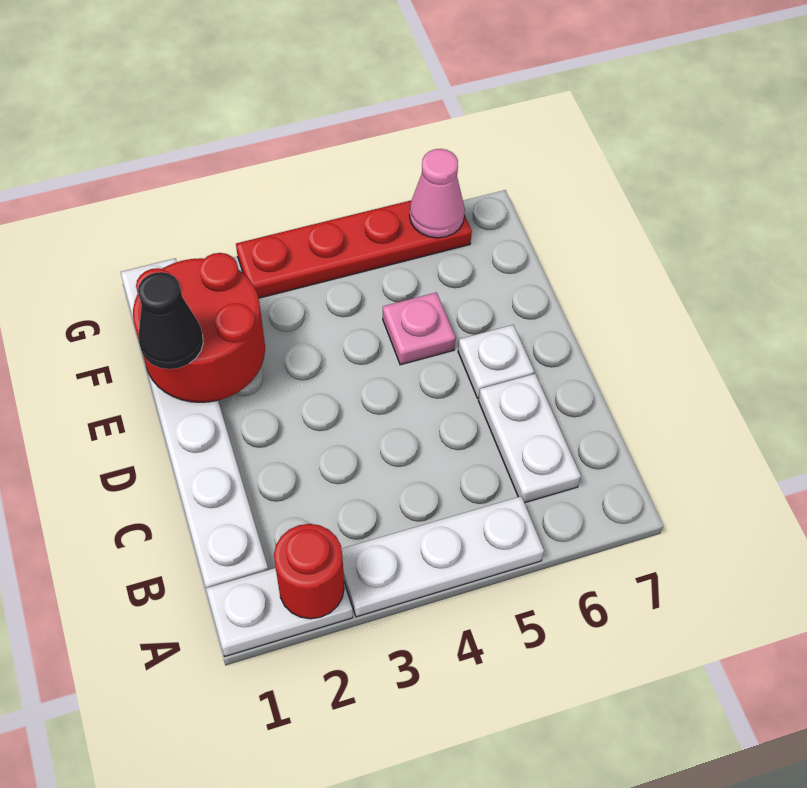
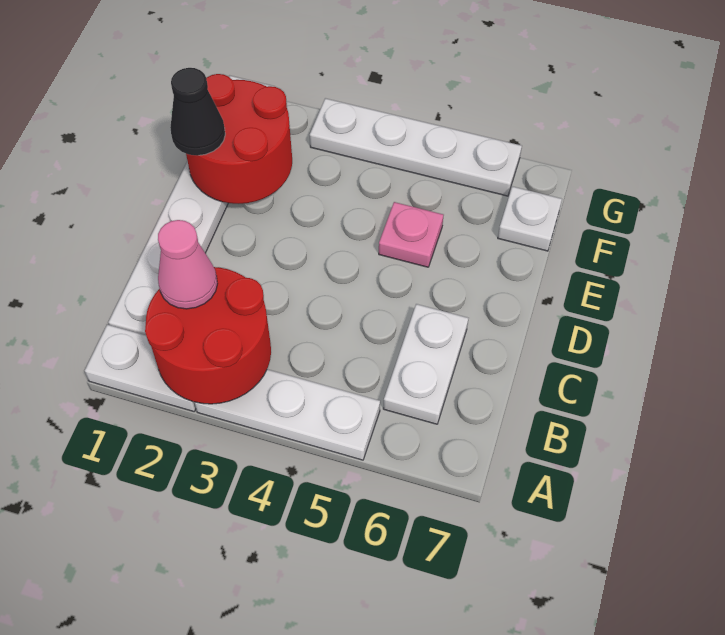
red round brick A2 level 2 -> red round brick A2:B3 level 2
white plate D6 level 1 -> white plate F7 level 1
red plate G3:G6 level 1 -> white plate G3:G6 level 1
pink cone G6 level 2 -> pink cone B2 level 3

